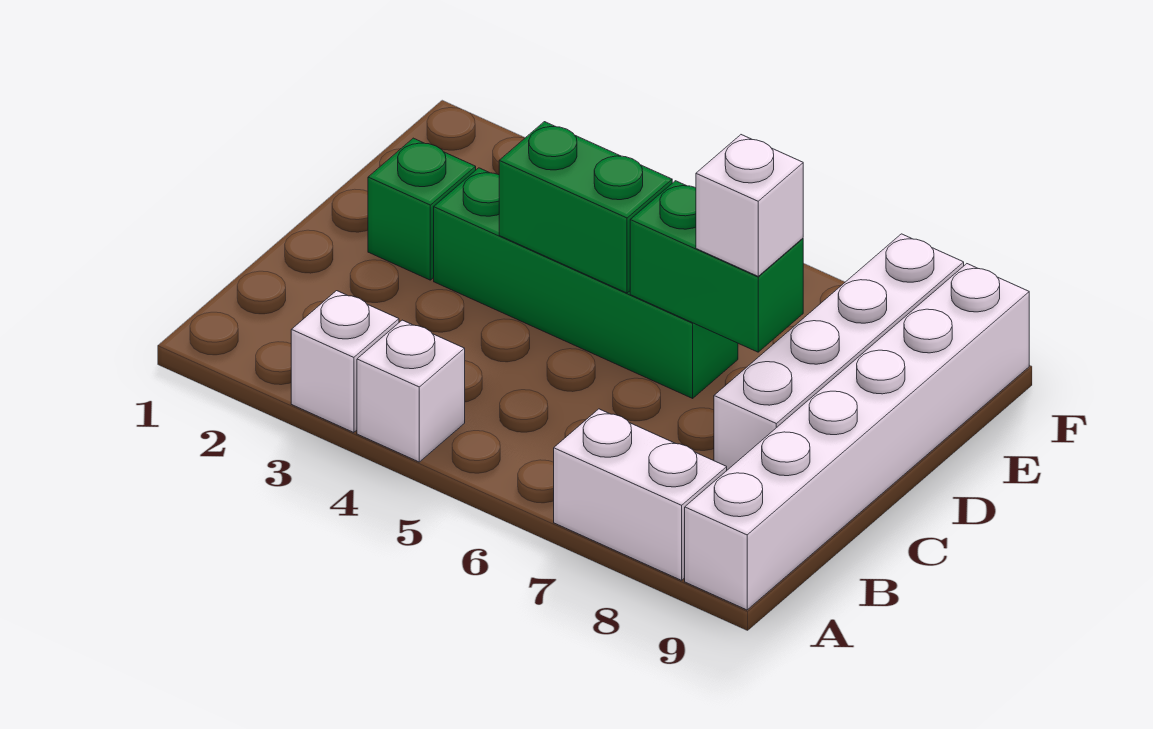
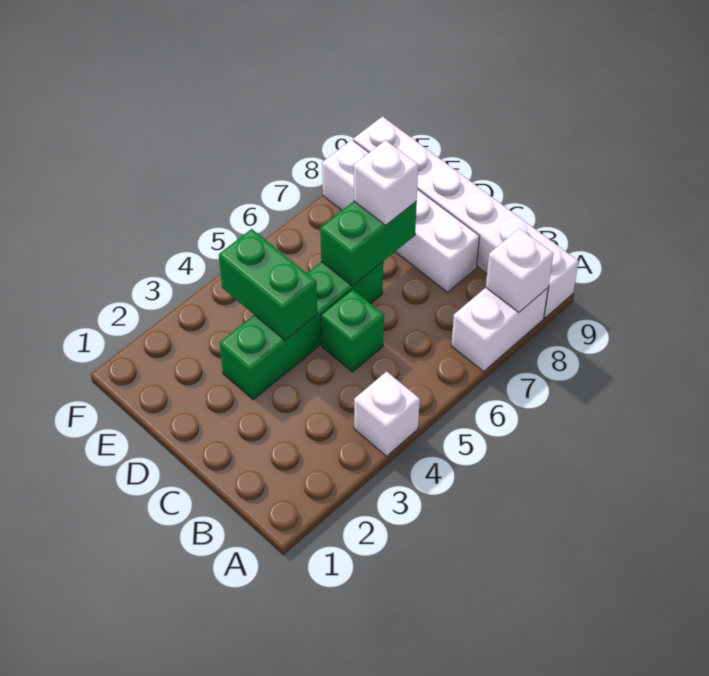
white brick A3 level 1 -> white brick A8 level 2
green brick D2 level 1 -> green brick C5 level 1
green brick D4:D5 level 2 -> green brick D4:E4 level 2

